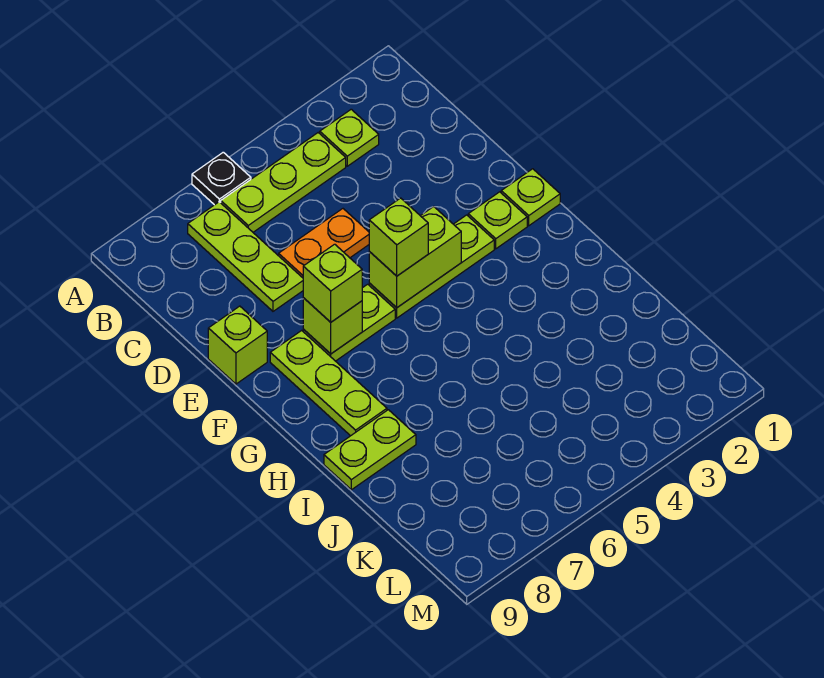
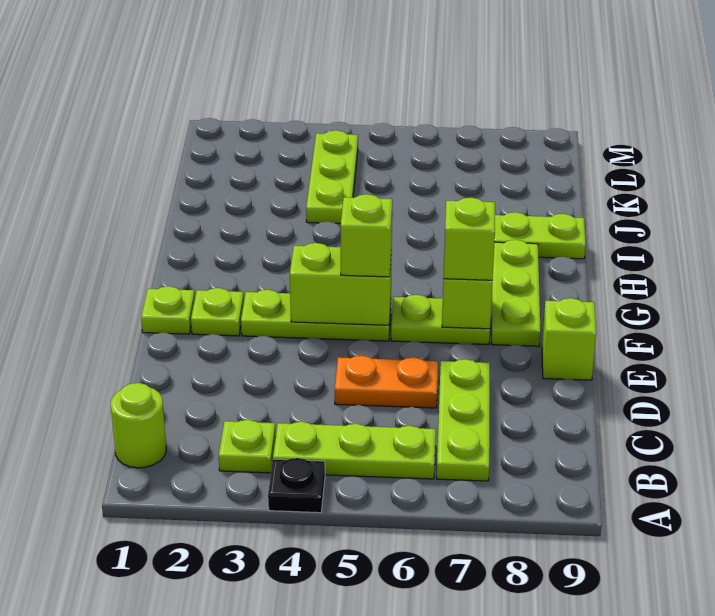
black plate A6 level 1 -> black plate A4 level 1
none -> lime round brick B1 level 1
none -> lime plate J4:L4 level 1

